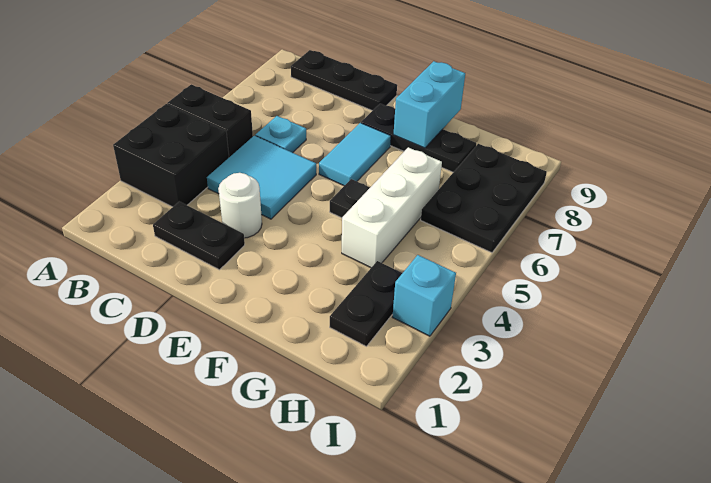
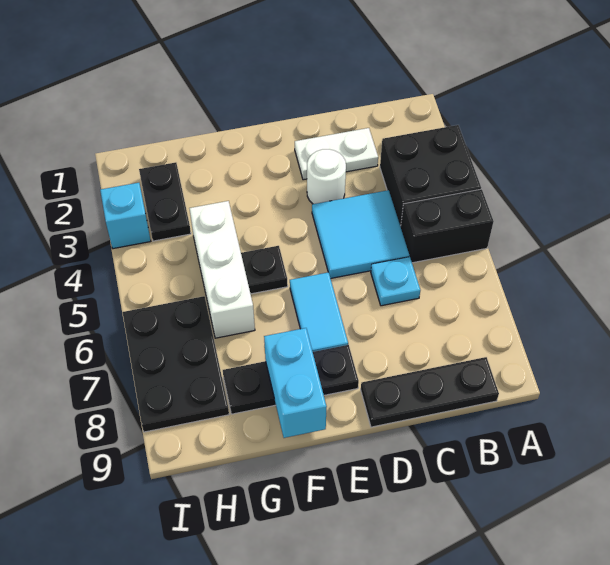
black plate C2:D2 level 1 -> white plate C2:D2 level 1

